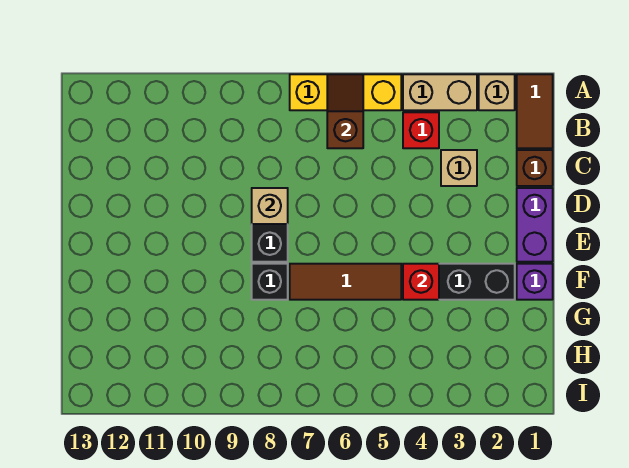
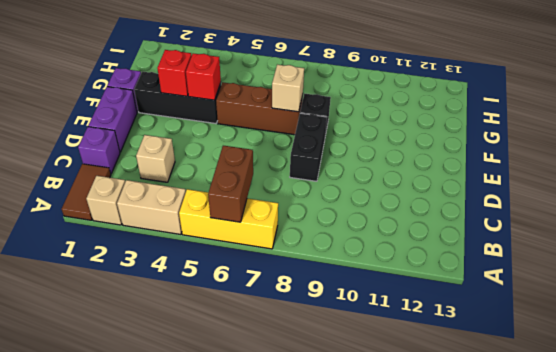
brown slope A6:B6 level 2 top B -> brown brick A6:B6 level 2
red brick B4 level 1 -> red brick F3 level 2
brown brick C1 level 1 -> purple brick C1 level 1
tan brick D8 level 2 -> tan brick F7 level 2
brown tile F5:F7 level 1 -> brown brick F5:F7 level 1

